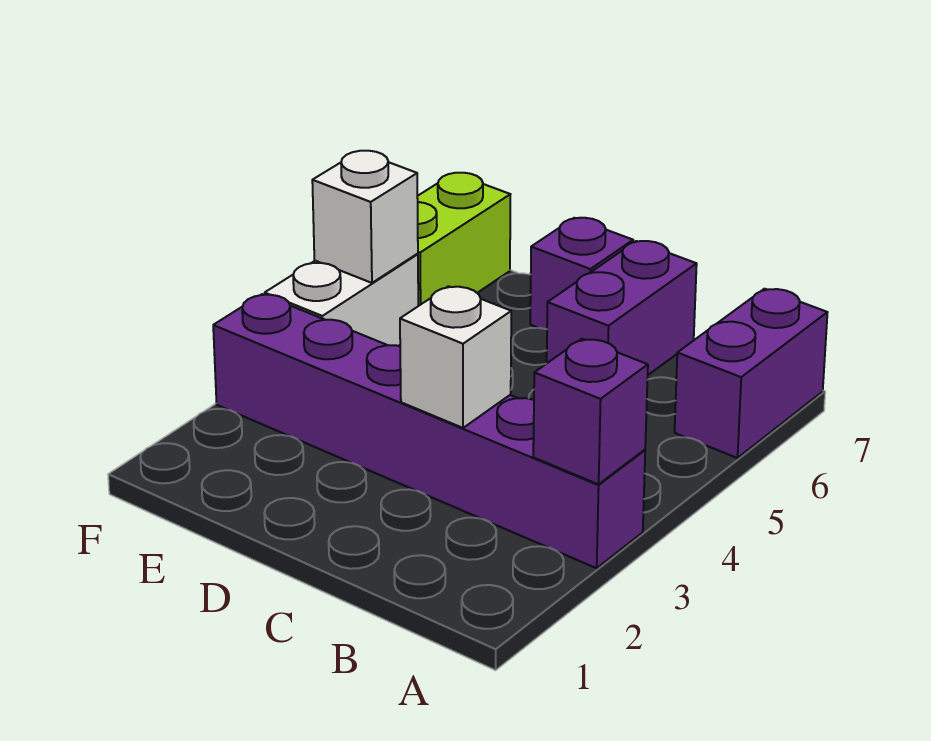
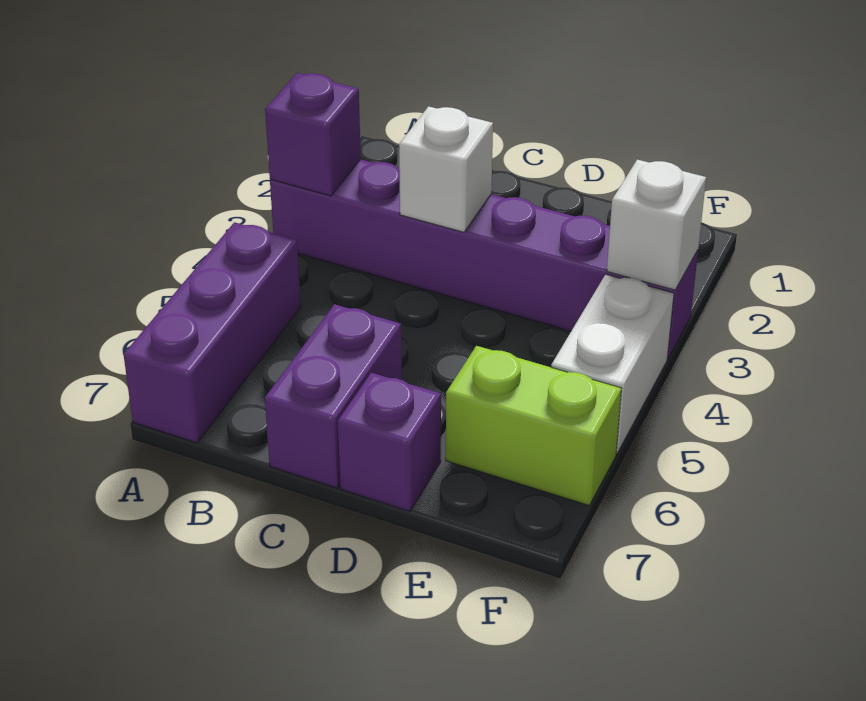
purple brick A6:A7 level 1 -> purple brick A5:A7 level 1
white brick F5 level 2 -> white brick F3 level 2
lime brick F6:F7 level 1 -> lime brick E6:F6 level 1

